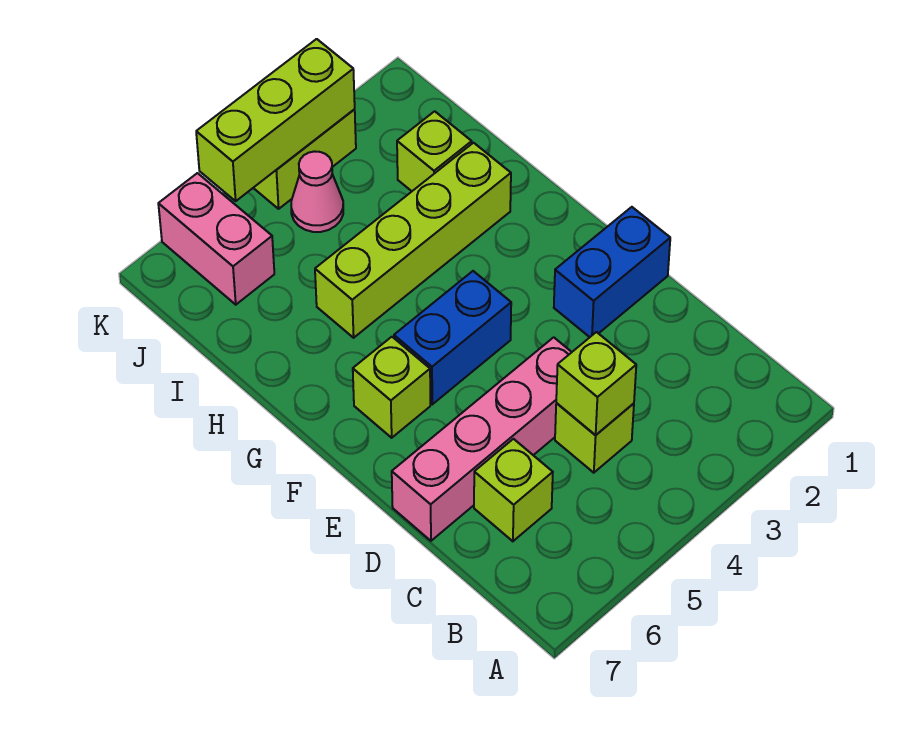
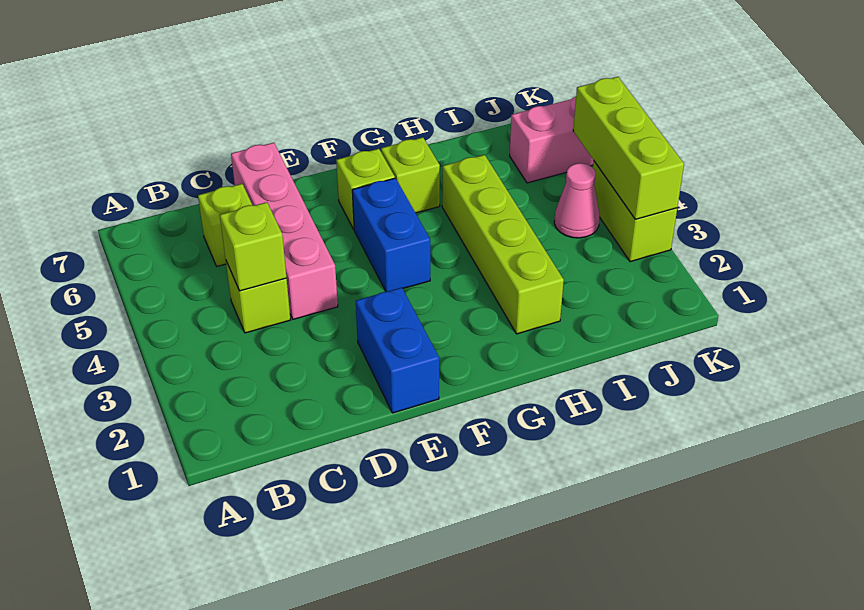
lime brick I2 level 1 -> lime brick G6 level 1

